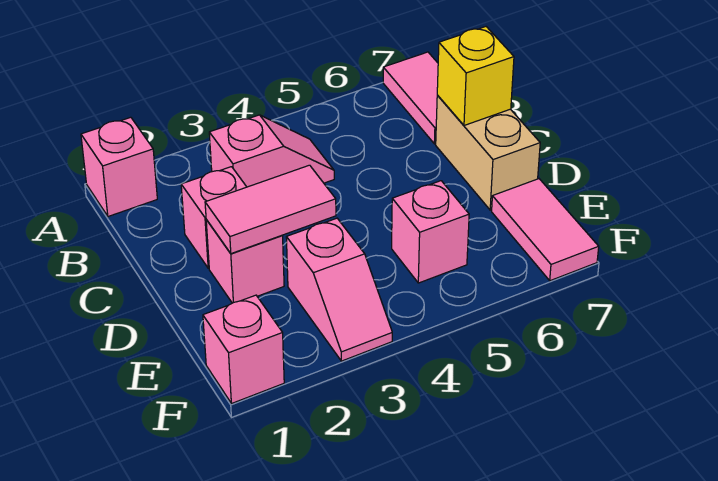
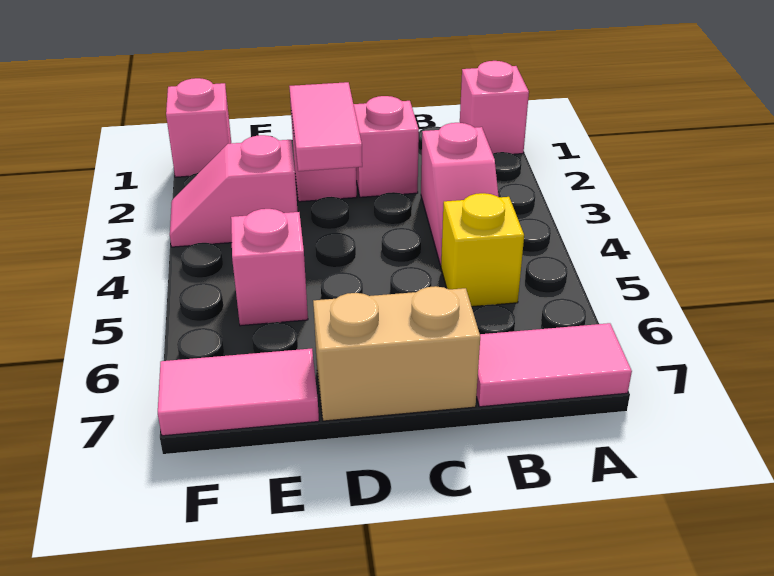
yellow brick C7 level 2 -> yellow brick B5 level 1

